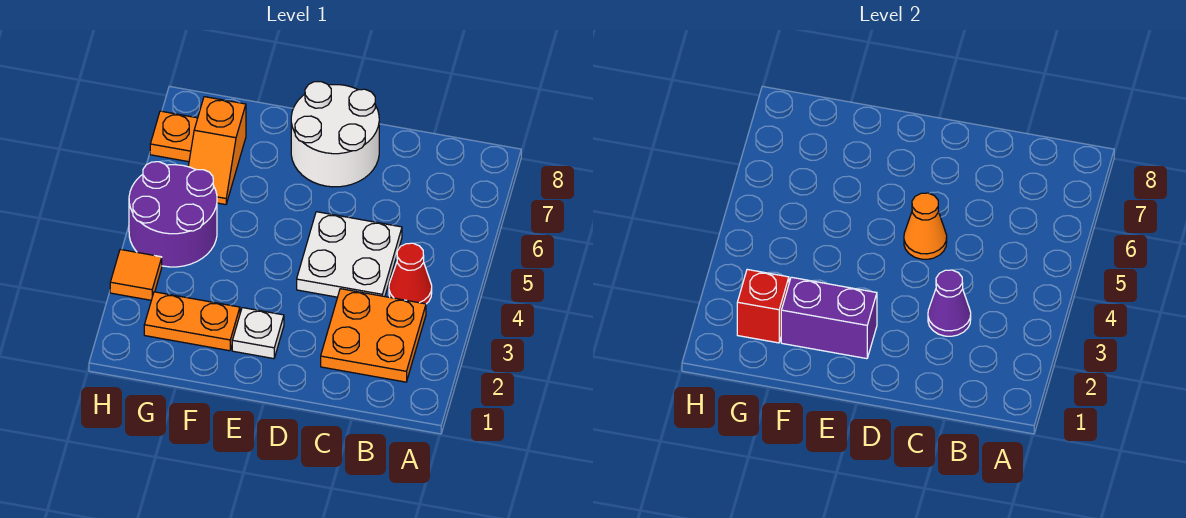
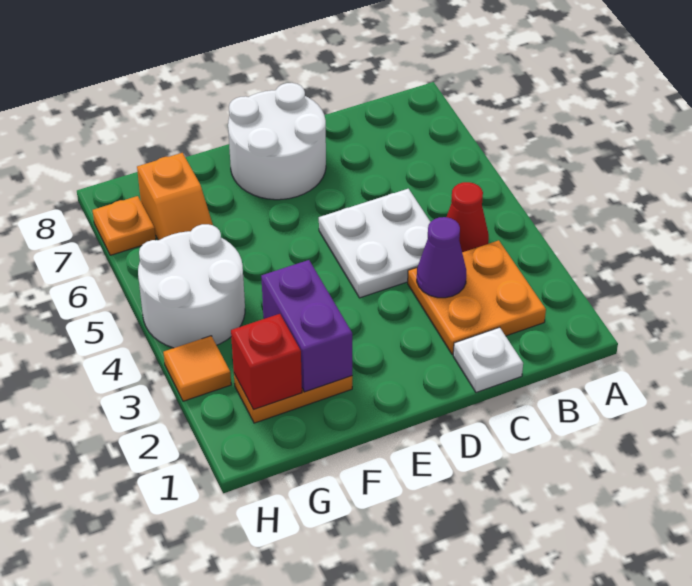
orange cone D5 level 2 -> none
white plate E2 level 1 -> white plate C1 level 1
purple brick E2:F2 level 2 -> purple brick F2:F3 level 2
purple round brick G4:H5 level 1 -> white round brick G4:H5 level 1

